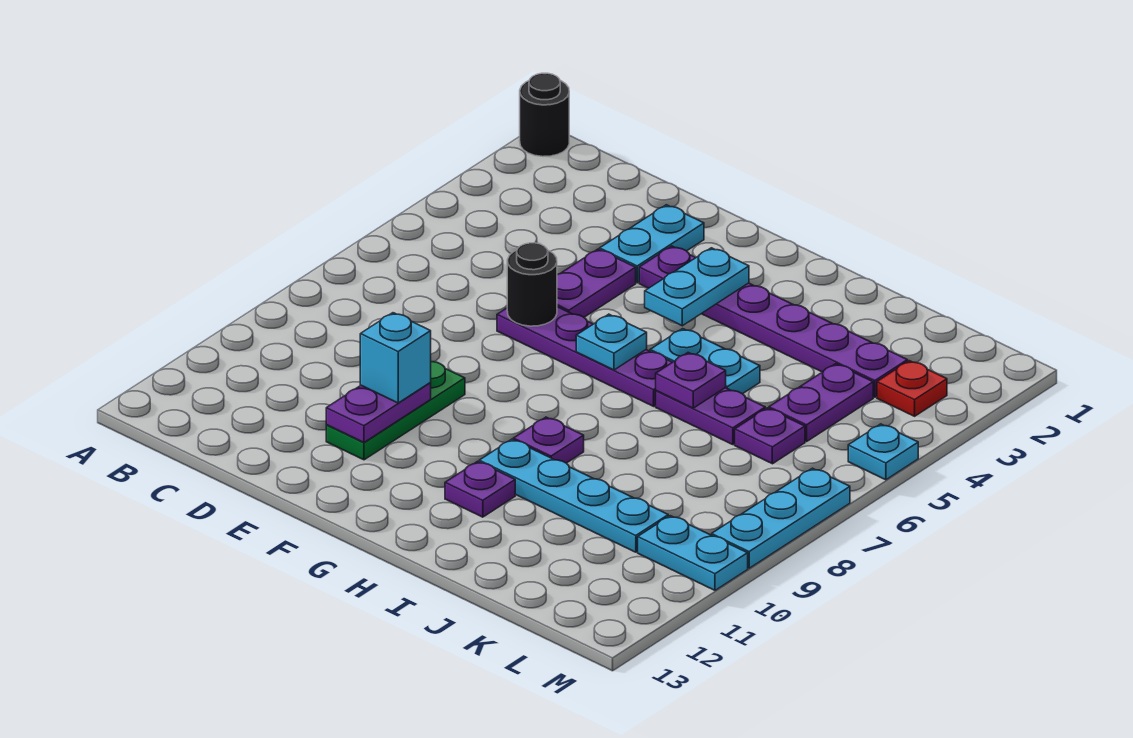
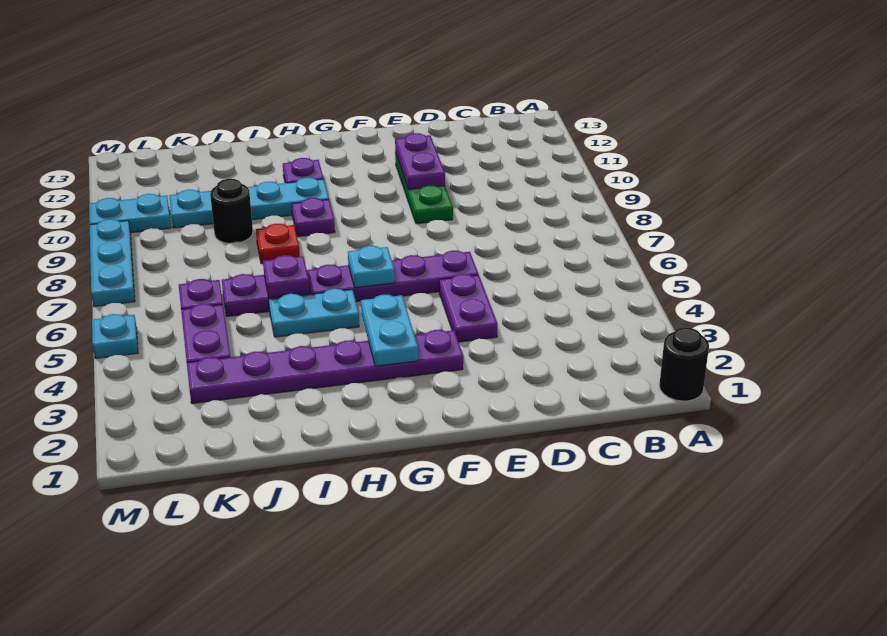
cyan plate E2:E3 level 1 -> none
black round brick E6 level 2 -> black round brick J9 level 1
cyan brick E10 level 3 -> none
red plate L3 level 1 -> red plate I8 level 1

